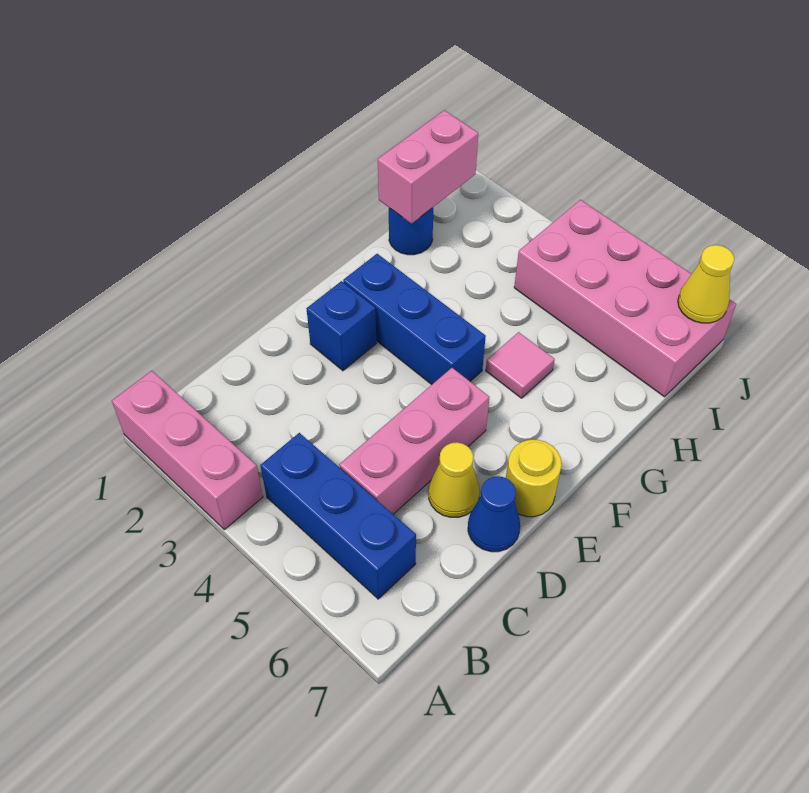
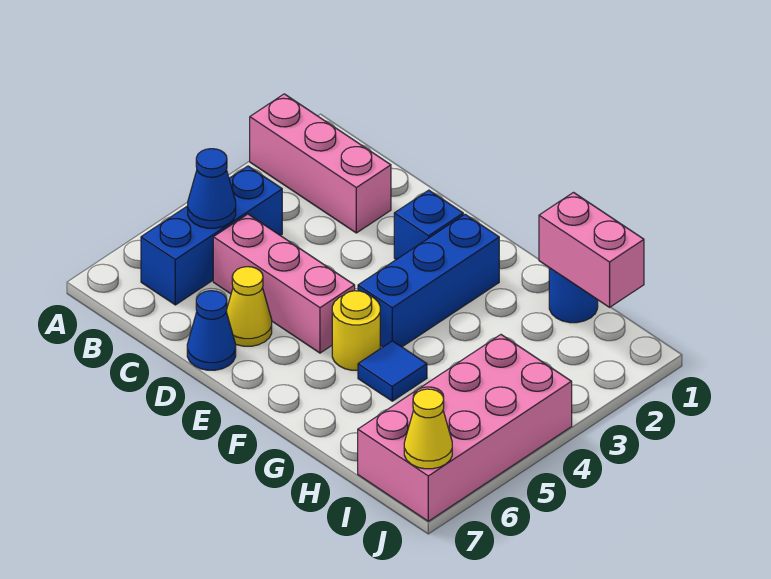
pink brick A1:A3 level 1 -> pink brick A2:C2 level 1
none -> blue cone B5 level 2
yellow round brick E7 level 1 -> yellow round brick F5 level 1
pink tile G5 level 1 -> blue tile G5 level 1

